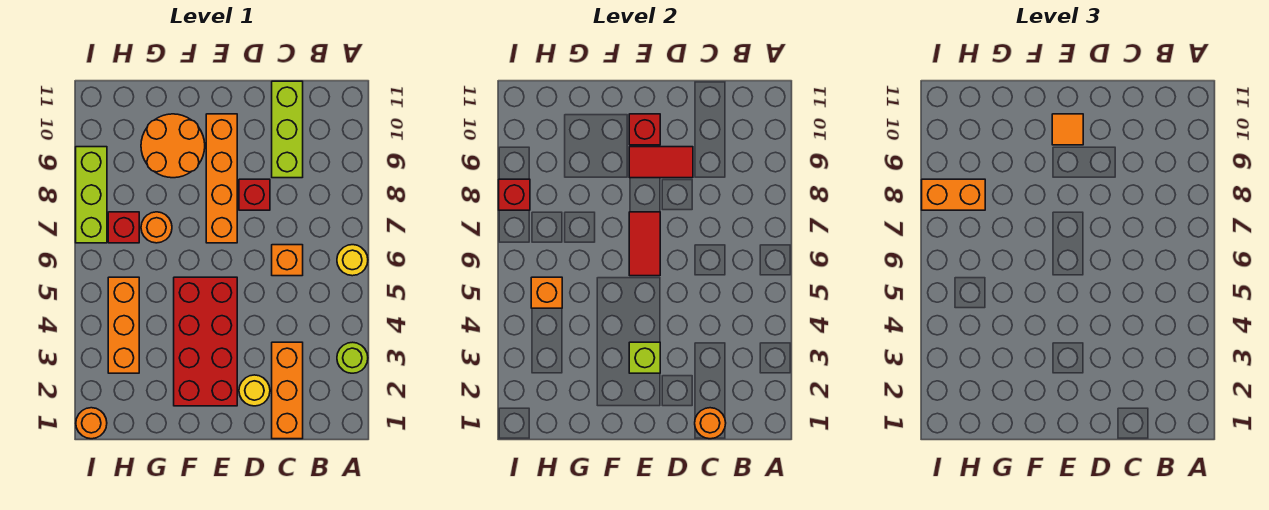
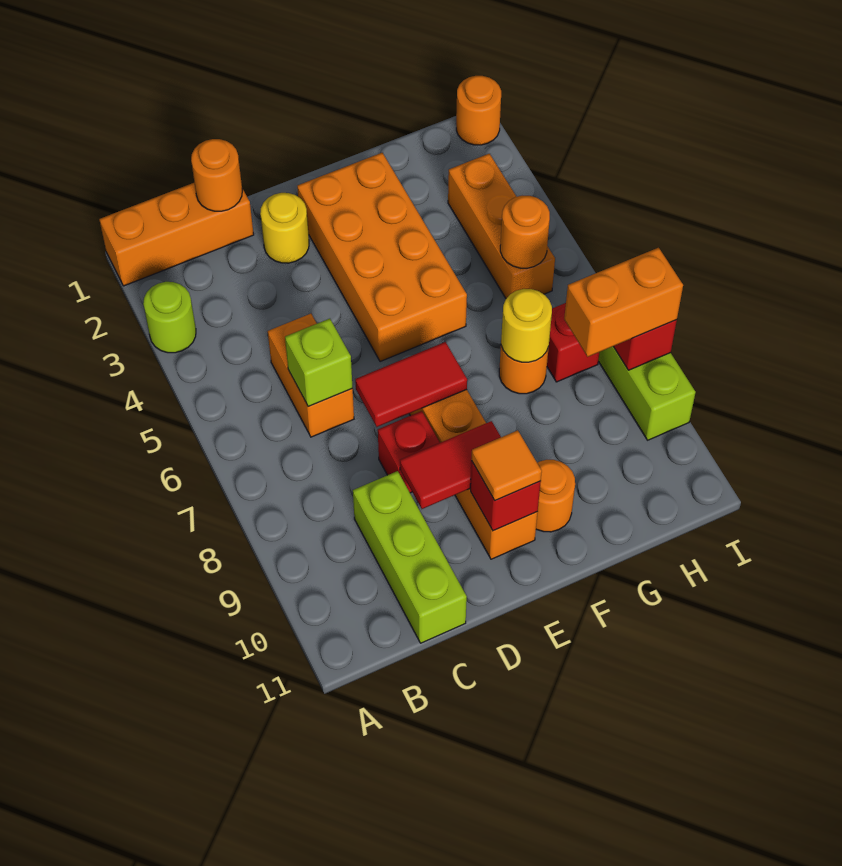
yellow round brick A6 level 1 -> yellow round brick G7 level 2
orange brick C1:C3 level 1 -> orange brick A1:C1 level 1
orange brick C6 level 1 -> orange brick C5:C6 level 1
red brick E2:F5 level 1 -> orange brick E2:F5 level 1
lime brick E3 level 2 -> lime brick C6 level 2
red tile E6:E7 level 2 -> red tile D7:E7 level 2
orange round brick F9:G10 level 1 -> orange round brick F10 level 1
orange brick H5 level 2 -> orange round brick H5 level 2

